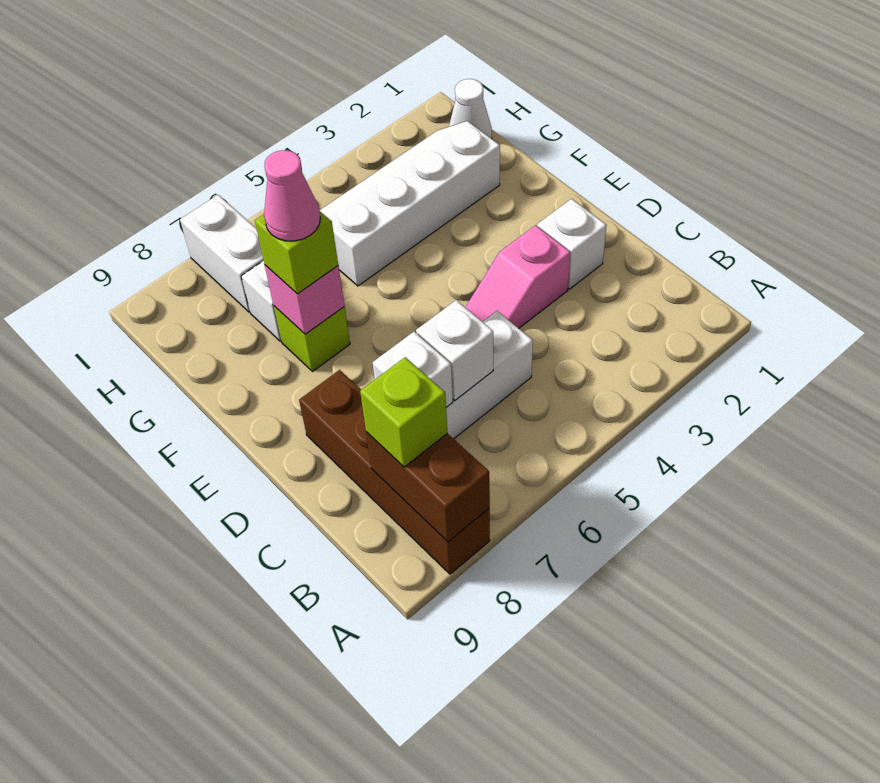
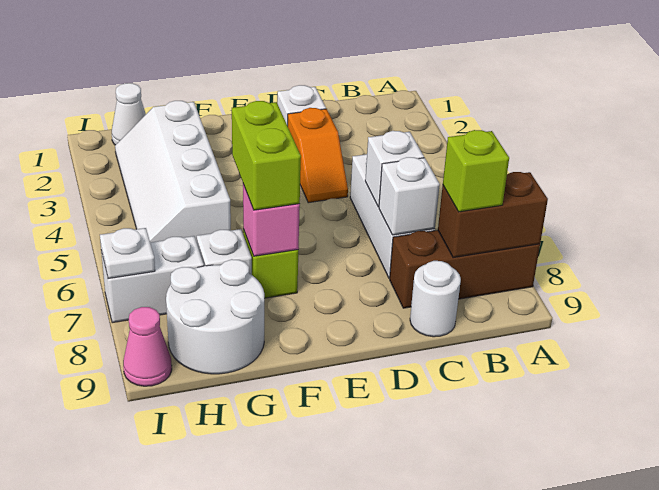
brown brick A8:D8 level 1 -> brown brick A8:C8 level 1
none -> white round brick C9 level 1
pink slope D3:D4 level 1 top 3 -> orange slope D3:D4 level 1 top 3
lime brick F7 level 3 -> lime brick F6:F7 level 3
pink cone F7 level 4 -> pink cone I9 level 1
none -> white round brick G8:H9 level 1
none -> white plate I7 level 2

